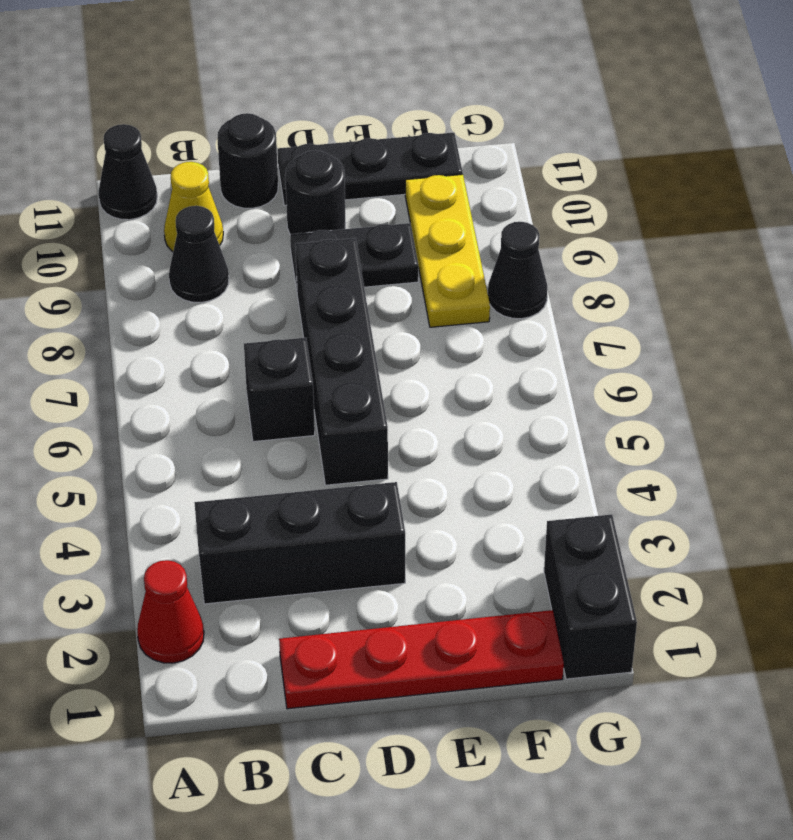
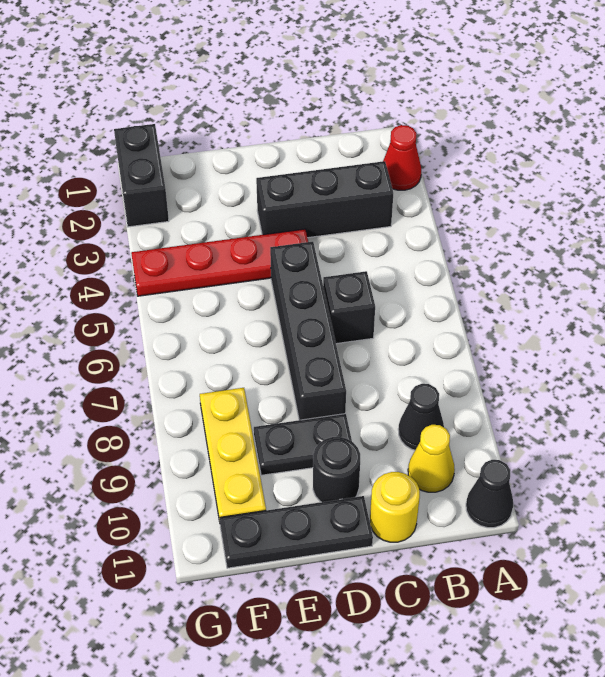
red plate C1:F1 level 1 -> red plate D4:G4 level 1
black round brick C11 level 1 -> yellow round brick C11 level 1
black cone G8 level 1 -> none

